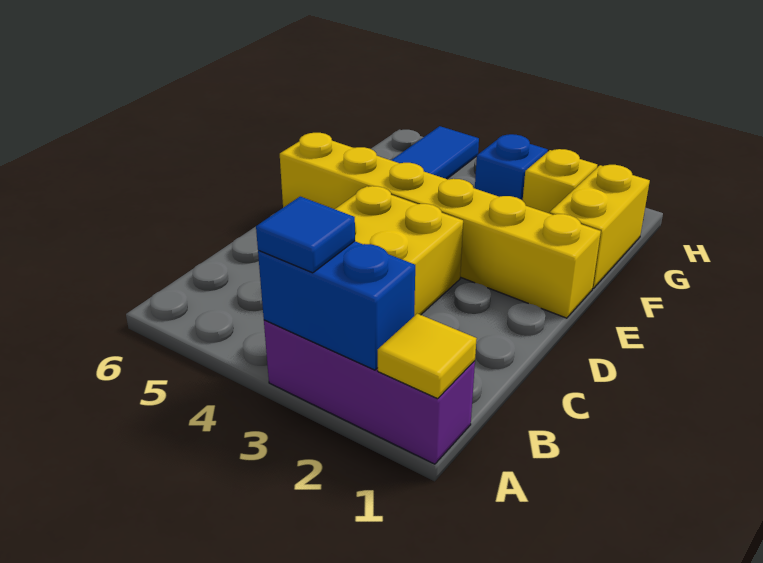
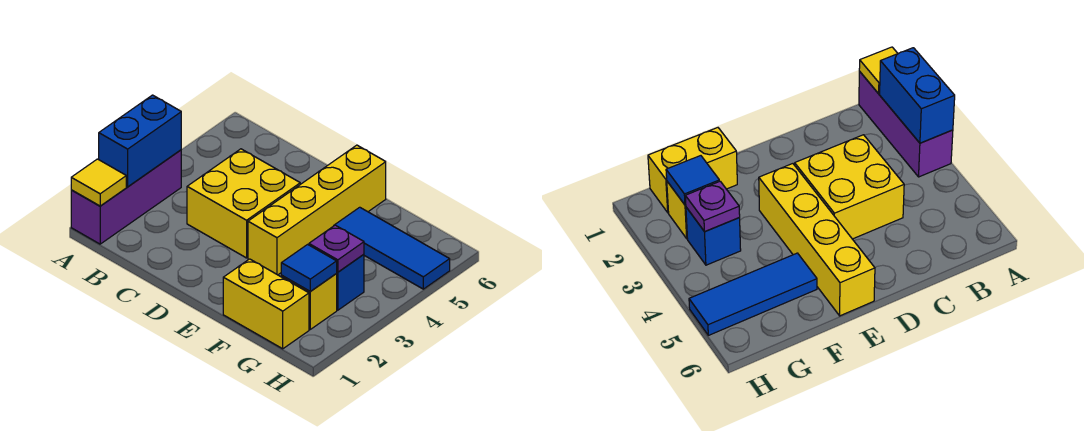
blue tile A3 level 3 -> blue tile G2 level 2
yellow brick E1:E6 level 1 -> yellow brick E3:E6 level 1
none -> purple plate G3 level 2

